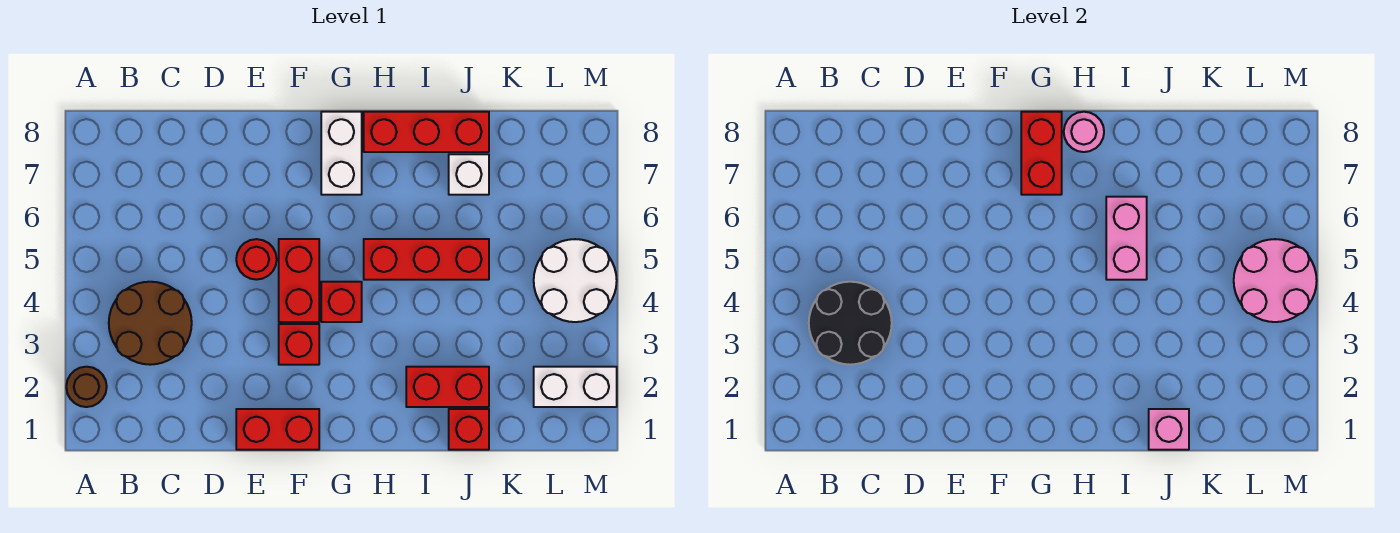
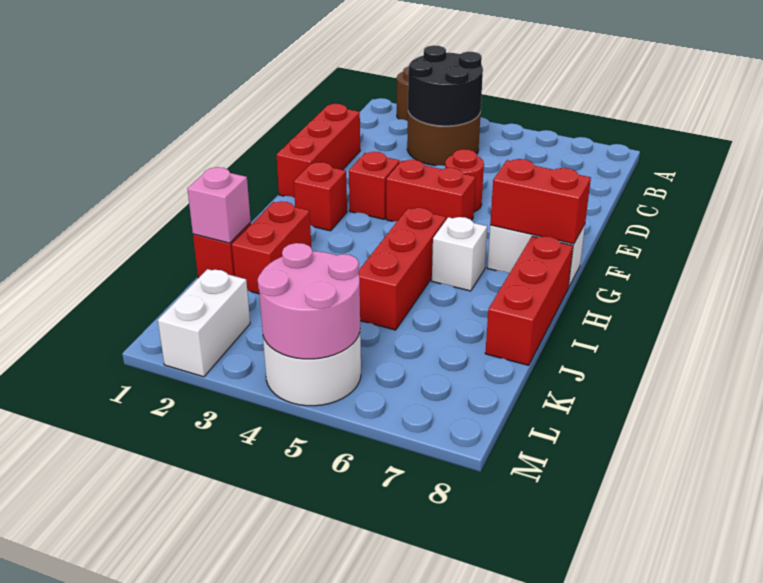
red brick E1:F1 level 1 -> red brick D1:F1 level 1
red brick G4 level 1 -> red brick G2 level 1
pink round brick H8 level 2 -> none
pink brick I5:I6 level 2 -> none
white brick J7 level 1 -> white brick H6 level 1

